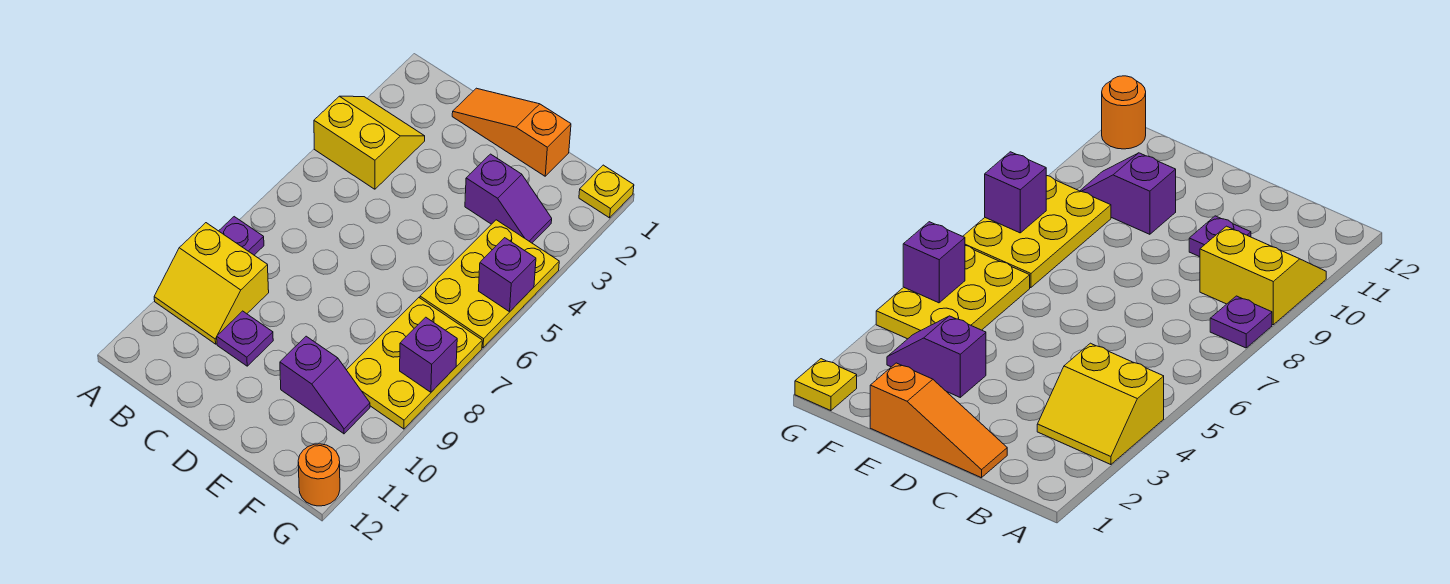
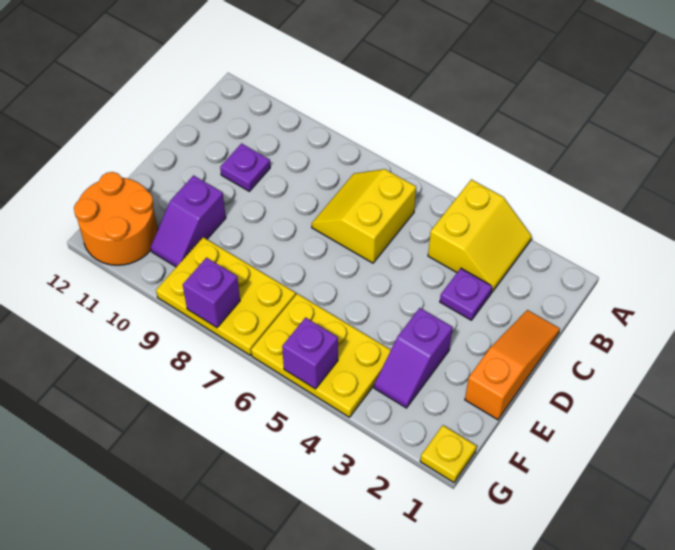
purple plate A8 level 1 -> purple plate C3 level 1
yellow slope A9:B10 level 1 top 9 -> yellow slope B6:C7 level 1 top 6
orange round brick G12 level 1 -> orange round brick F11:G12 level 1

